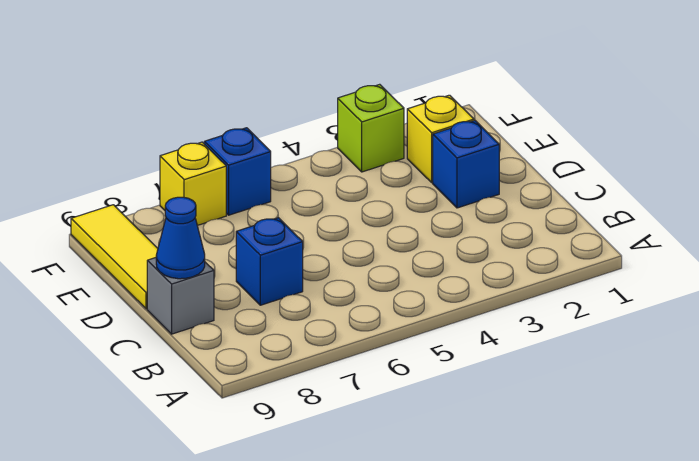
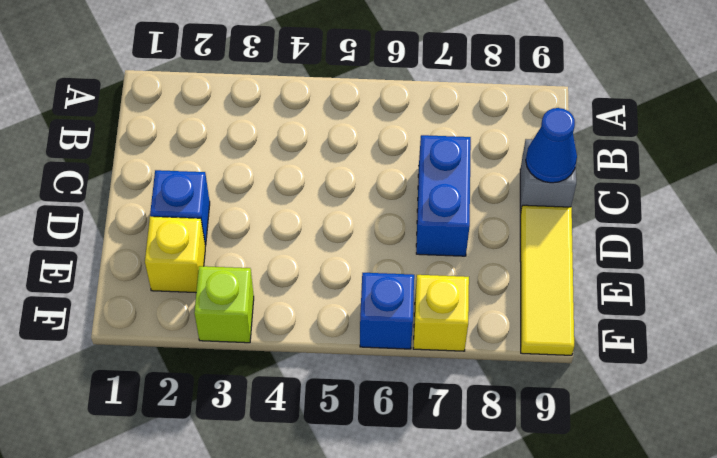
blue brick C7 level 1 -> blue brick C7:D7 level 1

